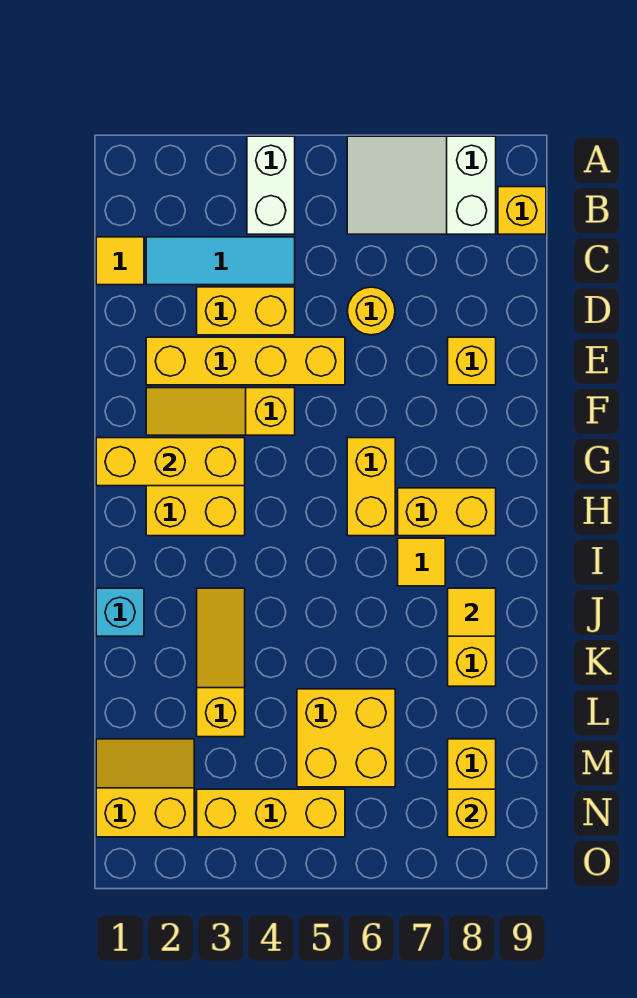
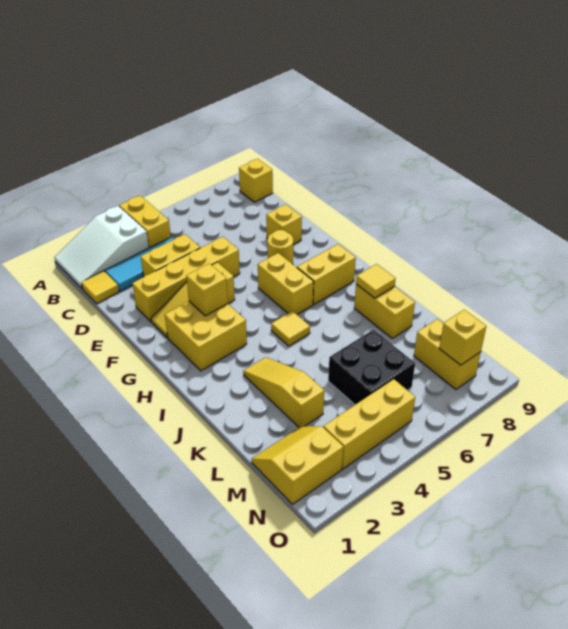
white brick A4:B4 level 1 -> yellow brick A4:B4 level 1
white slope A6:B8 level 1 top 8 -> white slope A1:B3 level 1 top 3
yellow round brick D6 level 1 -> yellow round brick F7 level 1
yellow brick G1:G3 level 2 -> yellow brick G3 level 2
yellow tile I7 level 1 -> yellow tile I5 level 1
cyan brick J1 level 1 -> none
yellow brick L5:M6 level 1 -> black brick L5:M6 level 1

